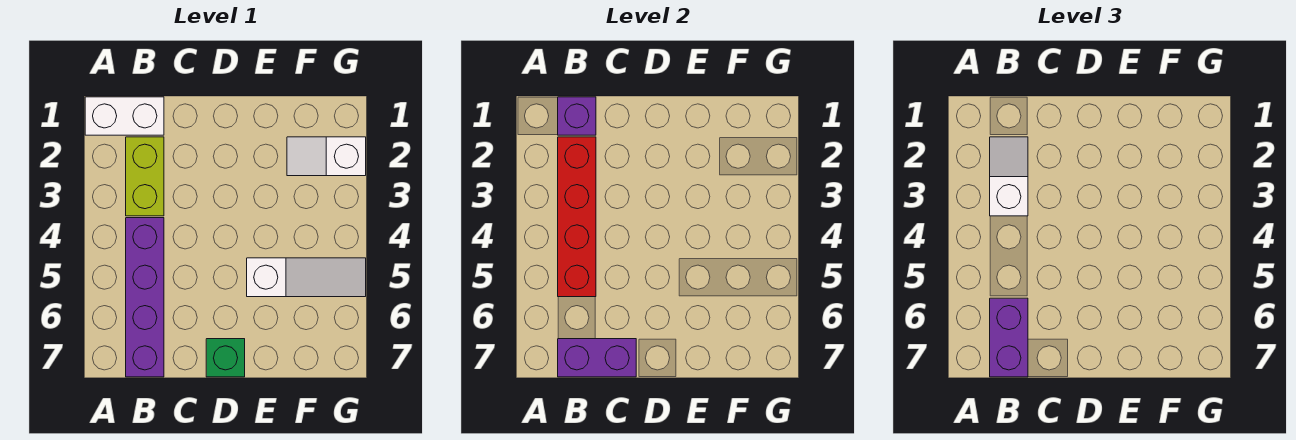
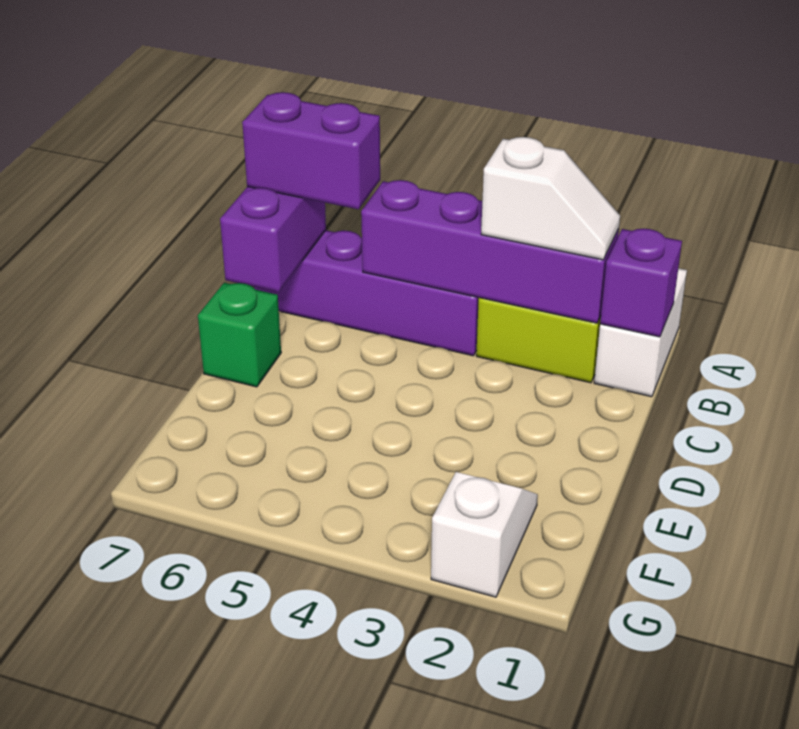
red brick B2:B5 level 2 -> purple brick B2:B5 level 2
white slope E5:G5 level 1 top E -> none

